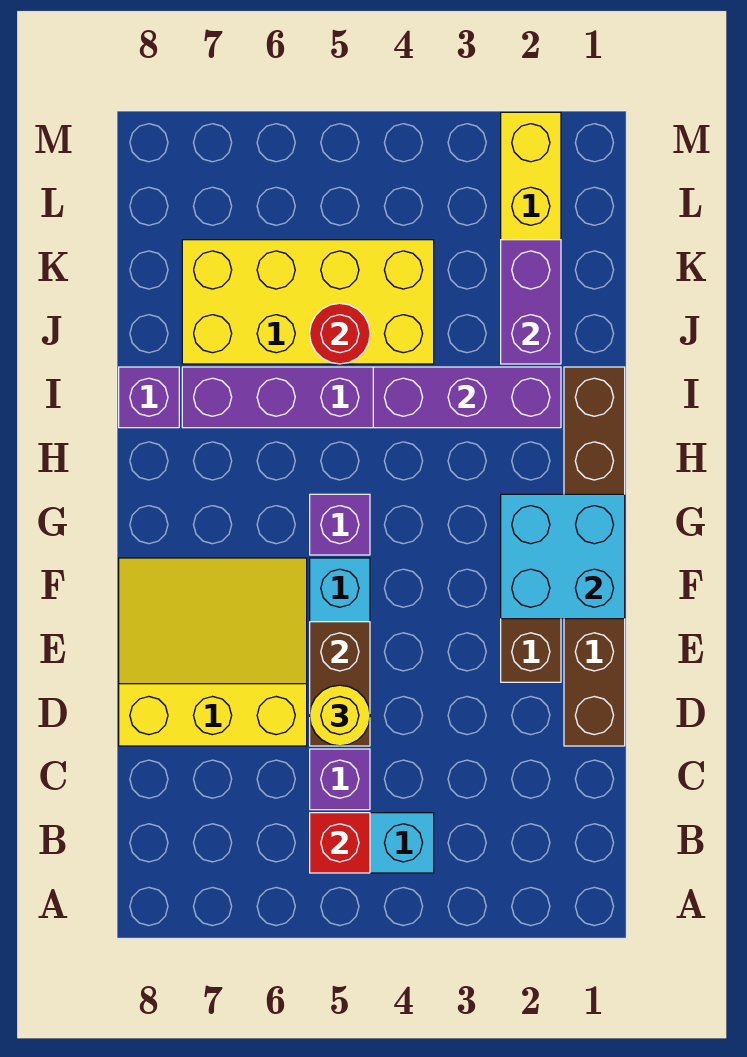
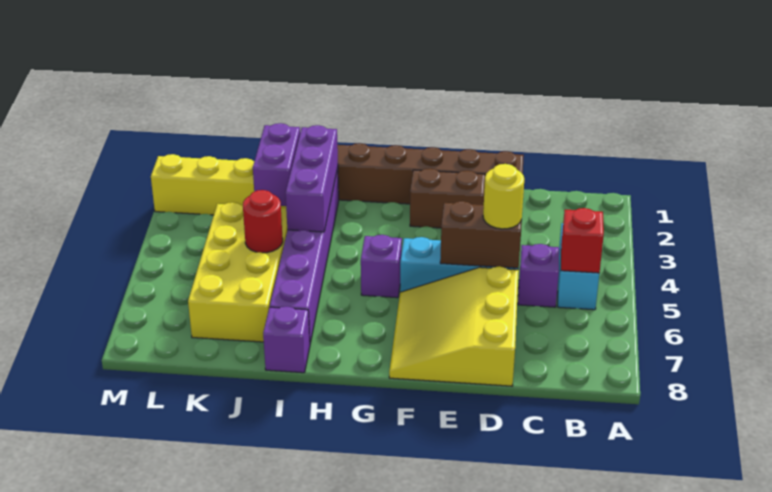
cyan brick F1:G2 level 2 -> none
purple brick J2:K2 level 2 -> purple brick J2:J3 level 2

